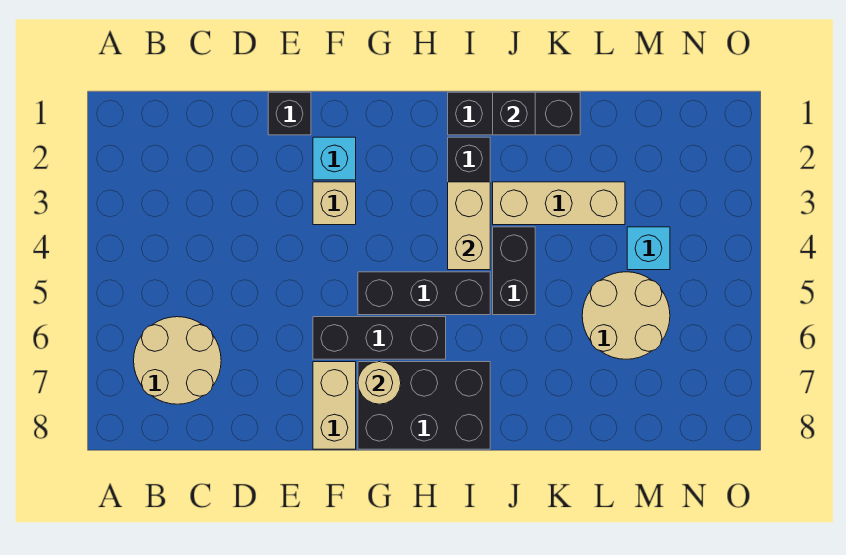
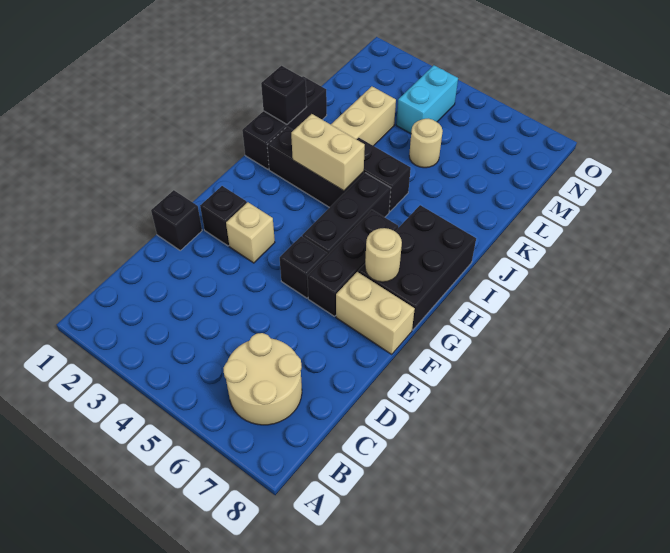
cyan brick F2 level 1 -> black brick F2 level 1
none -> black brick F5 level 1
tan round brick L5:M6 level 1 -> tan round brick L5 level 1
cyan brick M4 level 1 -> cyan brick M4:N4 level 1

